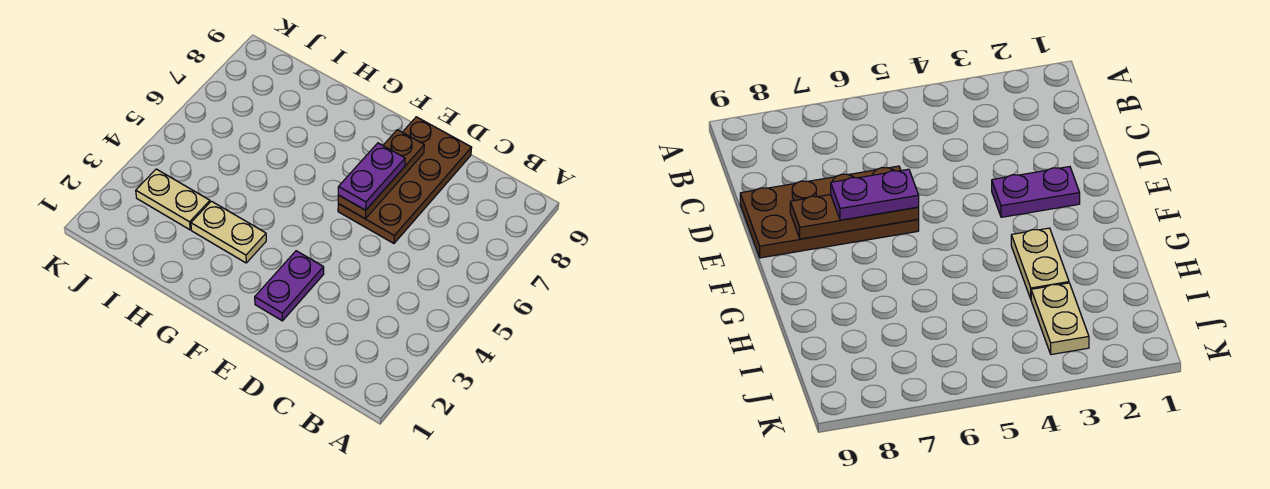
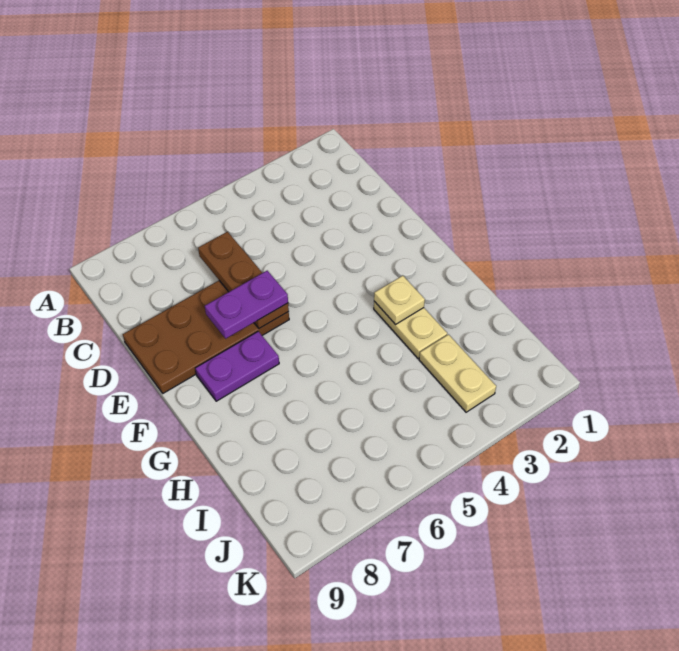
purple plate E2:E3 level 1 -> purple plate F7:F8 level 1
brown plate E6:E8 level 2 -> brown plate C6:E6 level 2
none -> tan plate G3 level 2

